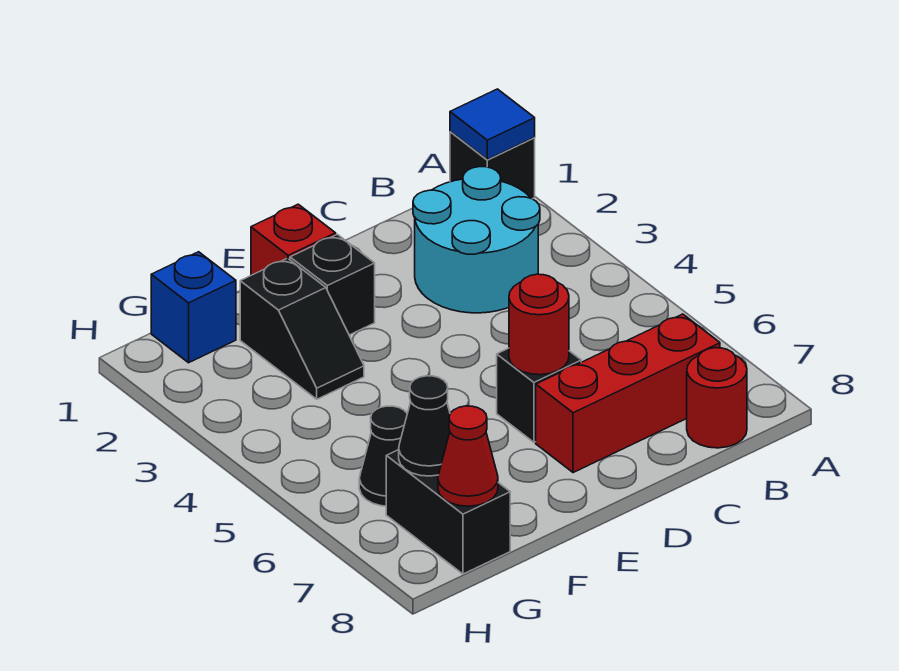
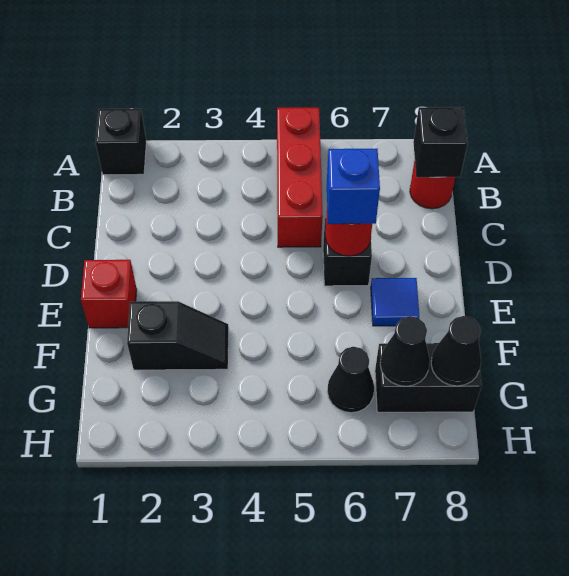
blue tile A1 level 2 -> blue tile E7 level 1
cyan round brick B2:C3 level 1 -> none
red brick B7:D7 level 1 -> red brick A5:C5 level 1
black brick E2 level 1 -> black brick B8 level 2
blue brick G1 level 1 -> blue brick D6 level 3
red cone G8 level 2 -> black cone G8 level 2

